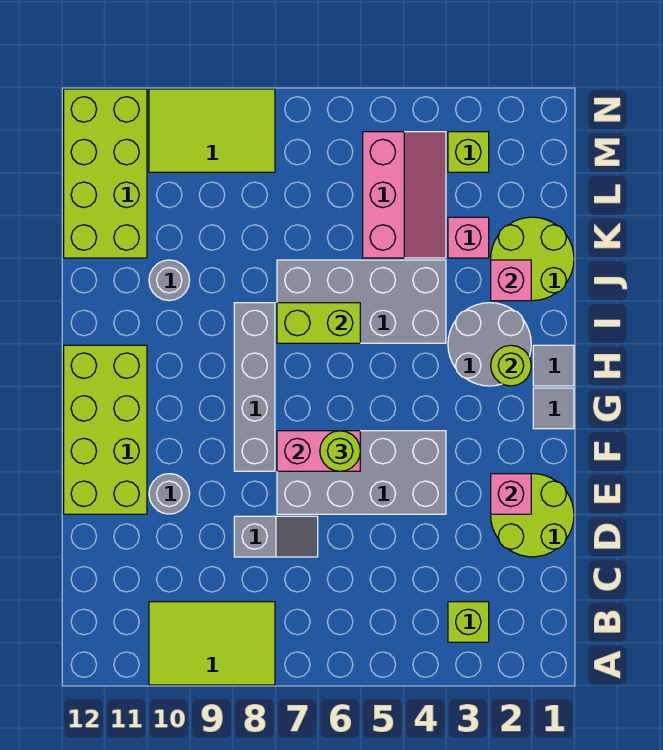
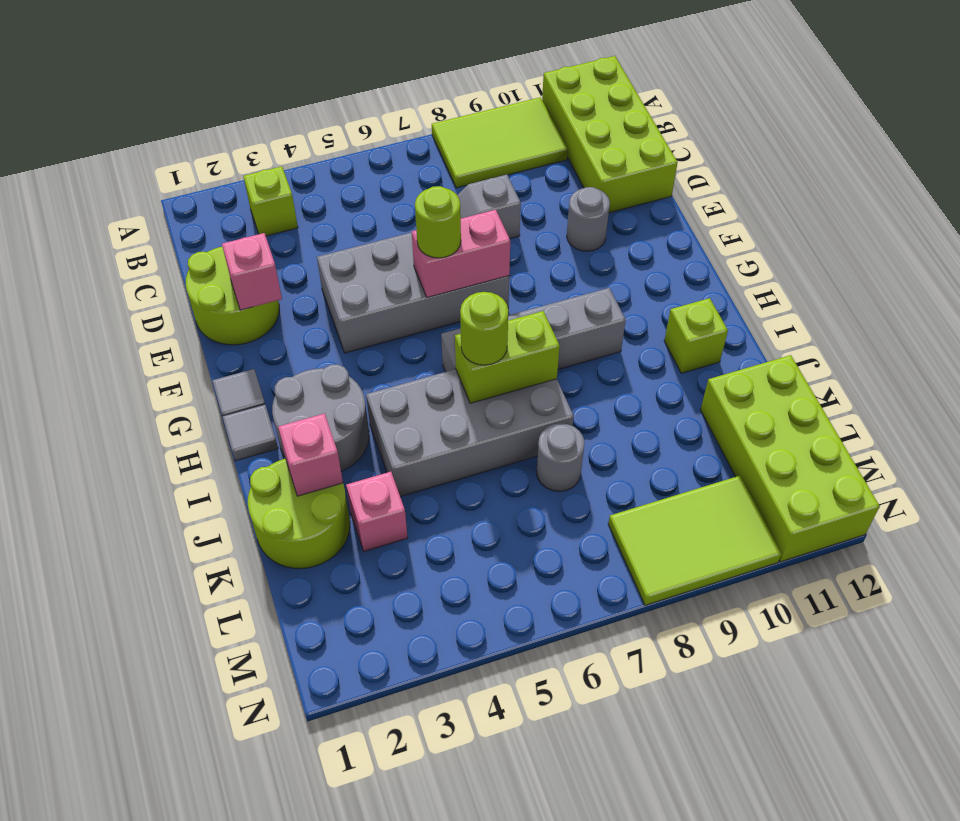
lime brick E11:H12 level 1 -> lime brick A11:D12 level 1
grey brick F8:I8 level 1 -> grey brick H6:H9 level 1
lime round brick H2 level 2 -> lime round brick I6 level 3
grey round brick J10 level 1 -> grey round brick K7 level 1
pink slope K4:M5 level 1 top 5 -> none
lime brick M3 level 1 -> lime brick I11 level 1

